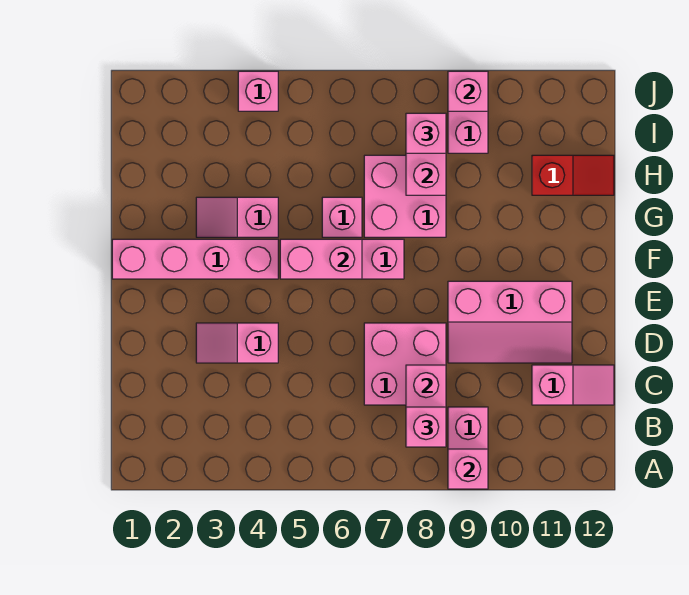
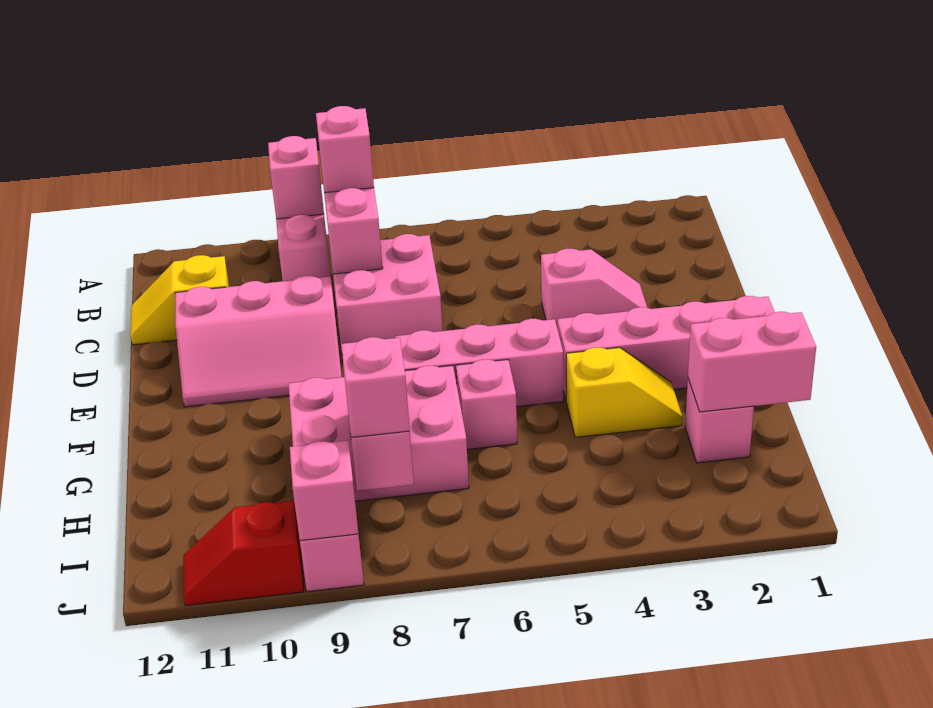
pink slope C11:C12 level 1 top 11 -> yellow slope C11:C12 level 1 top 11
pink slope D9:E11 level 1 top E -> pink slope D9:E11 level 1 top D
pink brick F5:F6 level 2 -> pink brick H1:H2 level 2
pink slope G3:G4 level 1 top 4 -> yellow slope G3:G4 level 1 top 4
pink brick G7:H8 level 1 -> pink brick G7:H9 level 1
red slope H11:H12 level 1 top 11 -> red slope J10:J11 level 1 top 10
pink brick J4 level 1 -> pink brick H2 level 1

